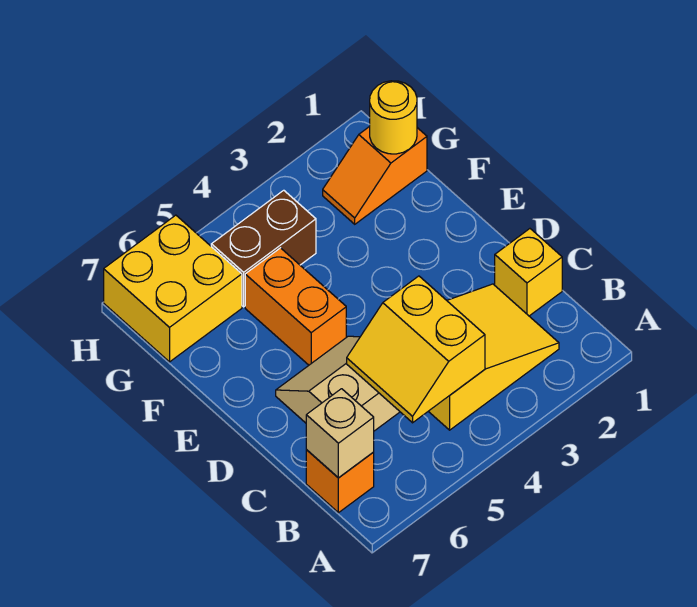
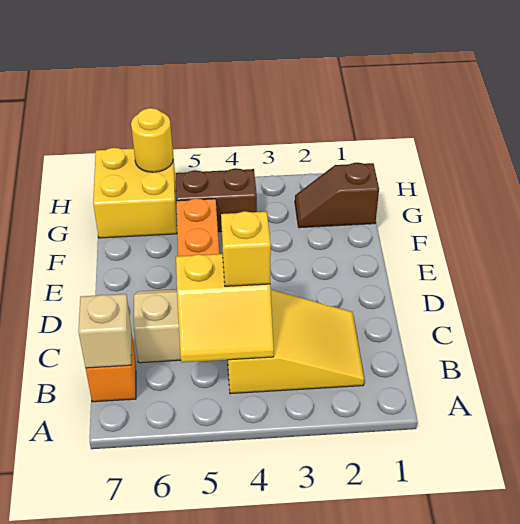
yellow slope B4:C5 level 2 top 4 -> yellow slope B4:C5 level 2 top C
yellow brick C1 level 1 -> yellow brick C4 level 3
orange slope G1:G2 level 1 top 1 -> brown slope G1:G2 level 1 top 1
yellow round brick G1 level 2 -> yellow round brick H6 level 2

